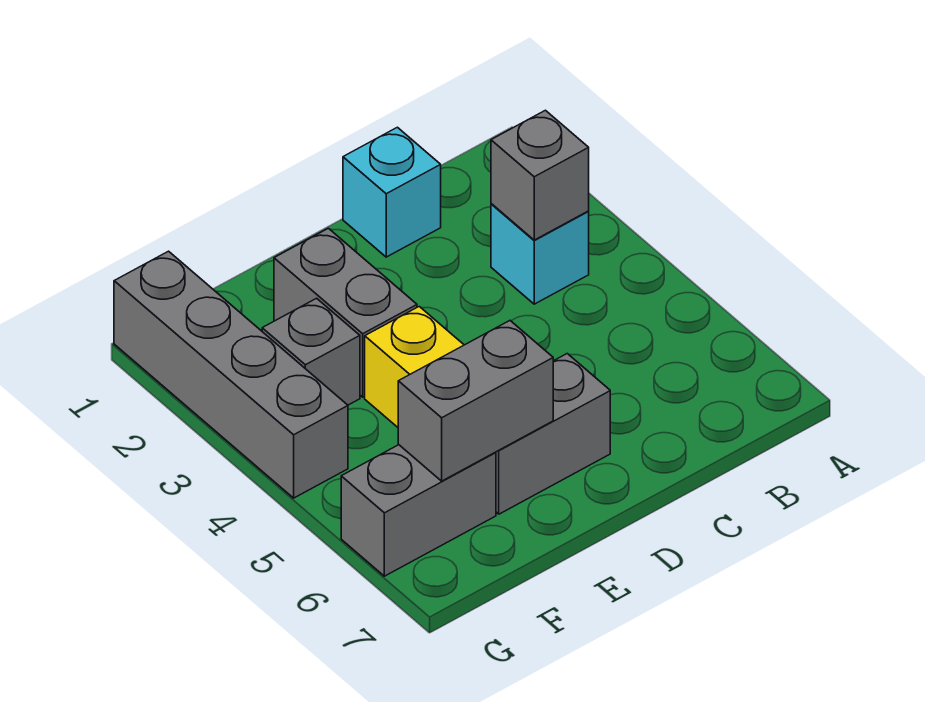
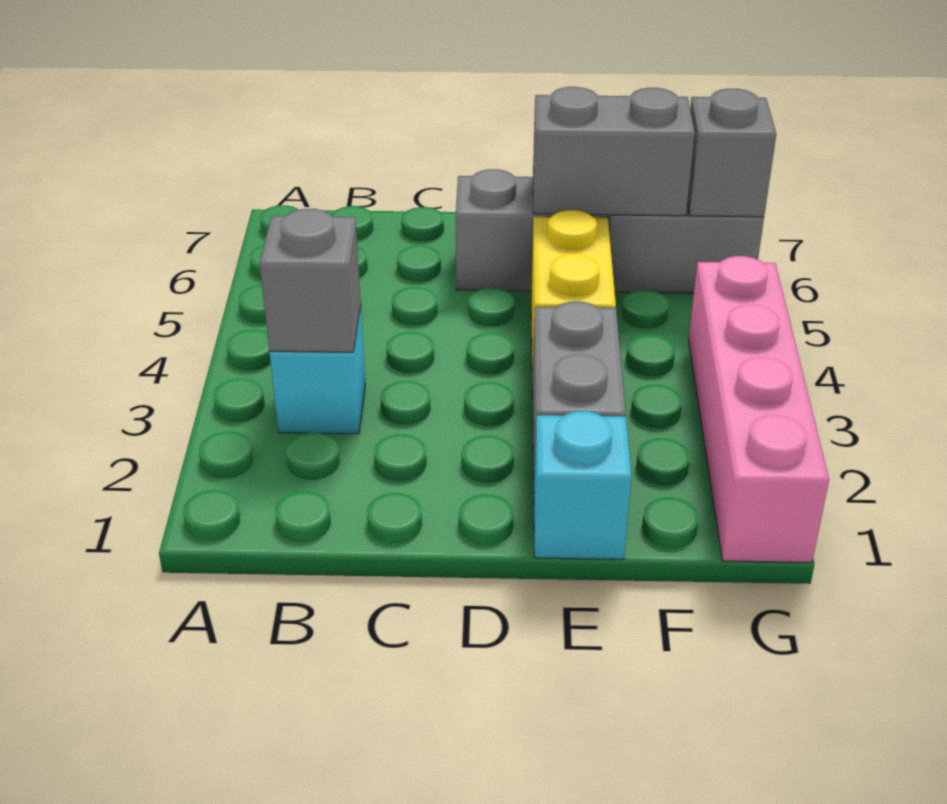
cyan brick C1 level 1 -> cyan brick E1 level 1
grey brick F3 level 1 -> grey brick G6 level 2
grey brick G1:G4 level 1 -> pink brick G1:G4 level 1

